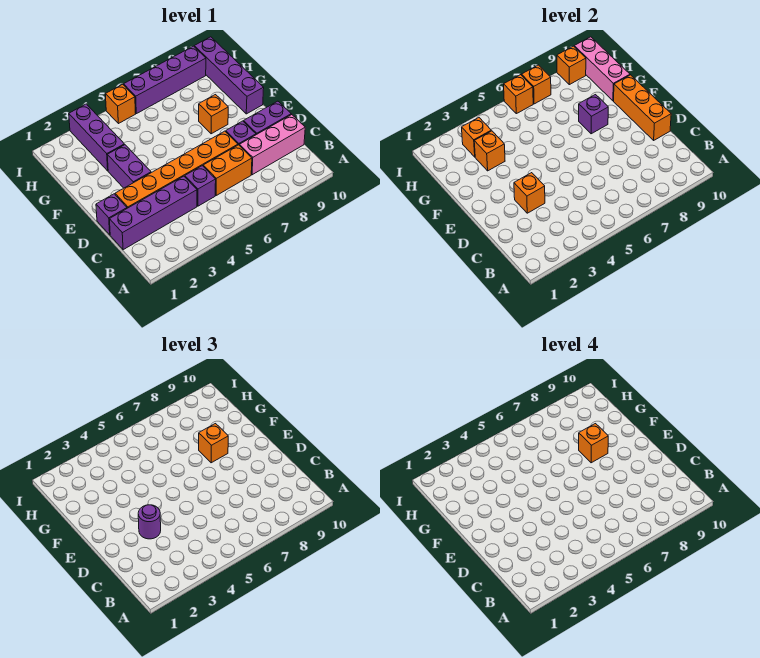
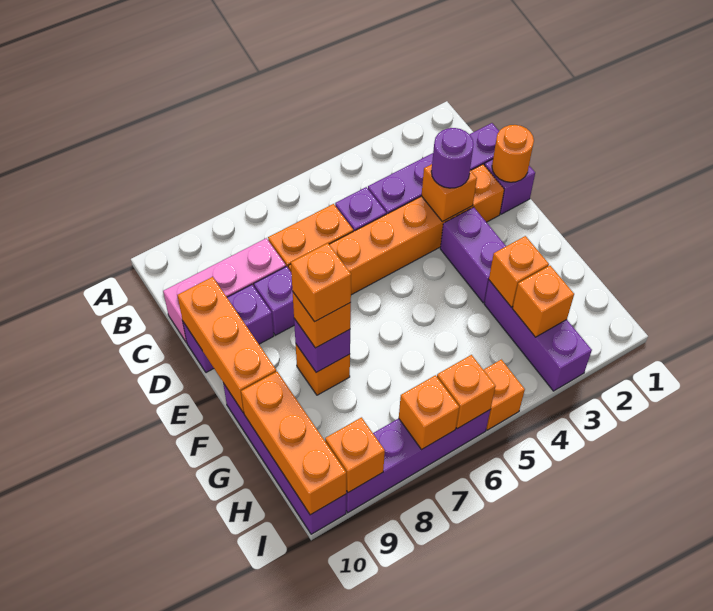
none -> orange round brick D1 level 2
pink brick G10:I10 level 2 -> orange brick G10:I10 level 2

